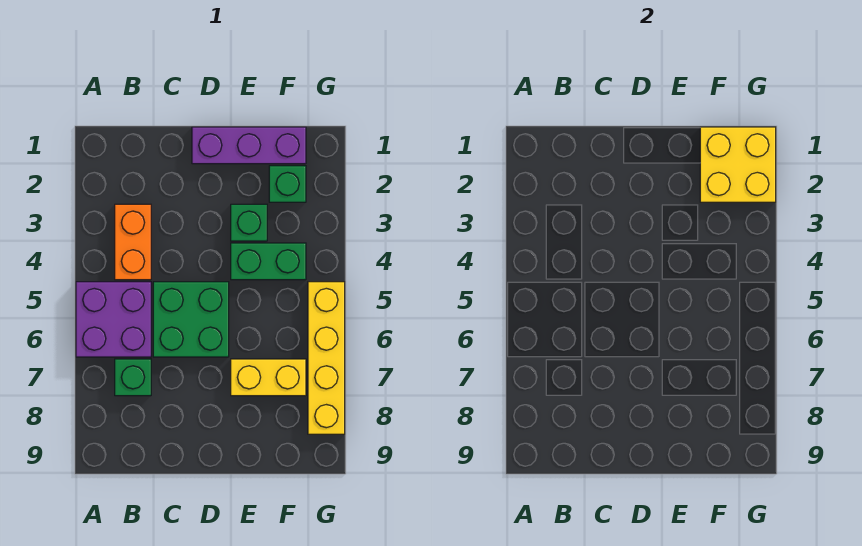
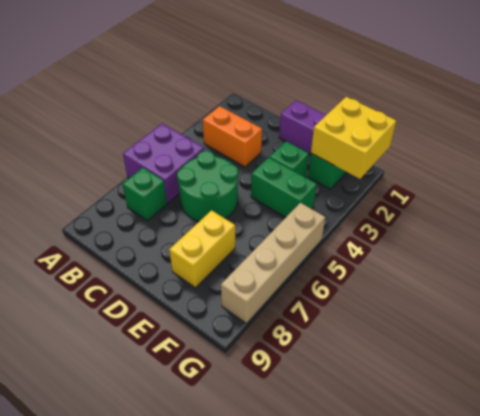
orange brick B3:B4 level 1 -> orange brick B3:C3 level 1
green brick C5:D6 level 1 -> green round brick C5:D6 level 1
yellow brick E7:F7 level 1 -> yellow brick E7:E8 level 1
yellow brick G5:G8 level 1 -> tan brick G5:G8 level 1

